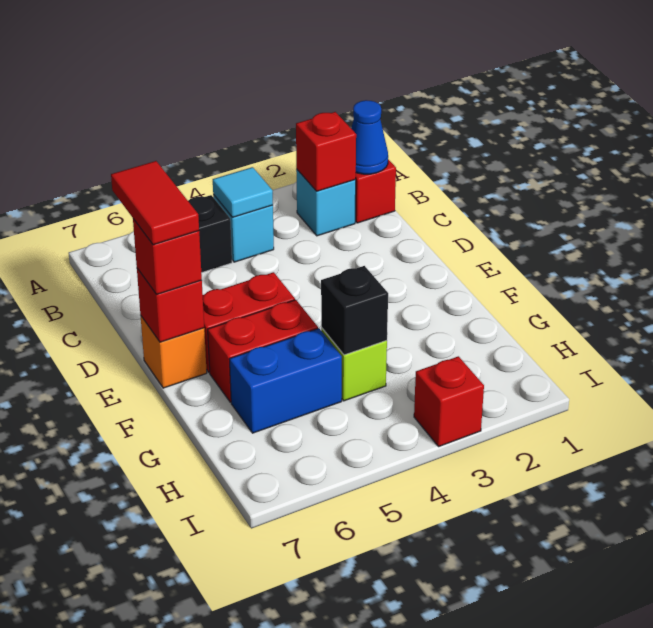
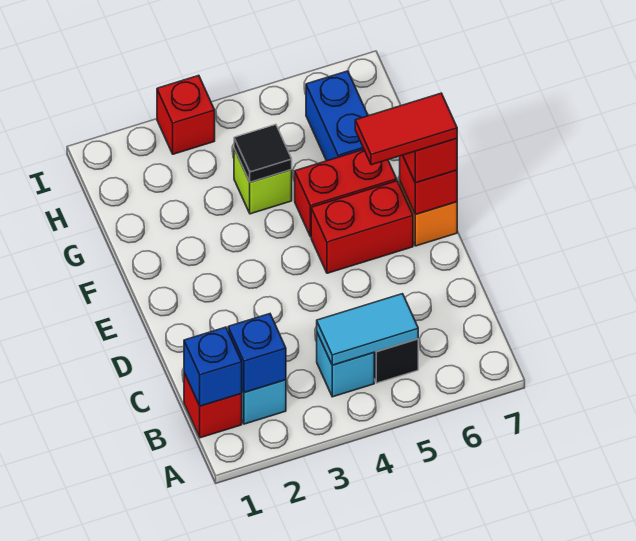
blue cone B1 level 2 -> blue brick B1 level 2
red brick B2 level 2 -> blue brick B2 level 2
cyan tile B4 level 2 -> cyan tile B4:B5 level 2
red tile D7:E7 level 4 -> red tile E6:E7 level 4
black brick G4 level 2 -> black tile G4 level 2
blue brick G5:G6 level 1 -> blue brick G6:H6 level 1

